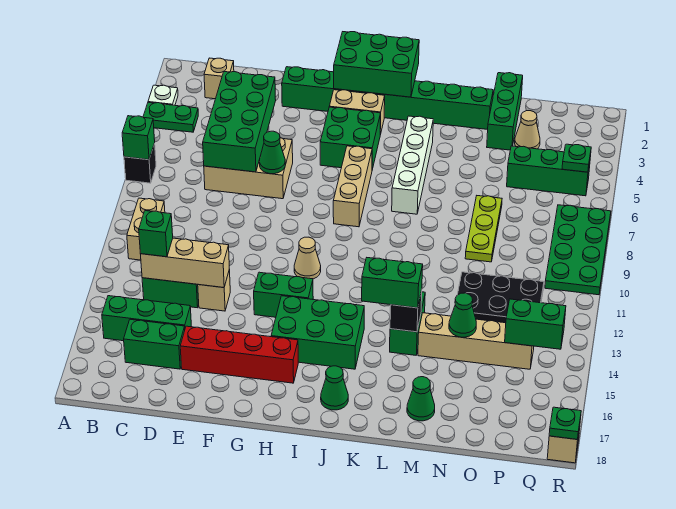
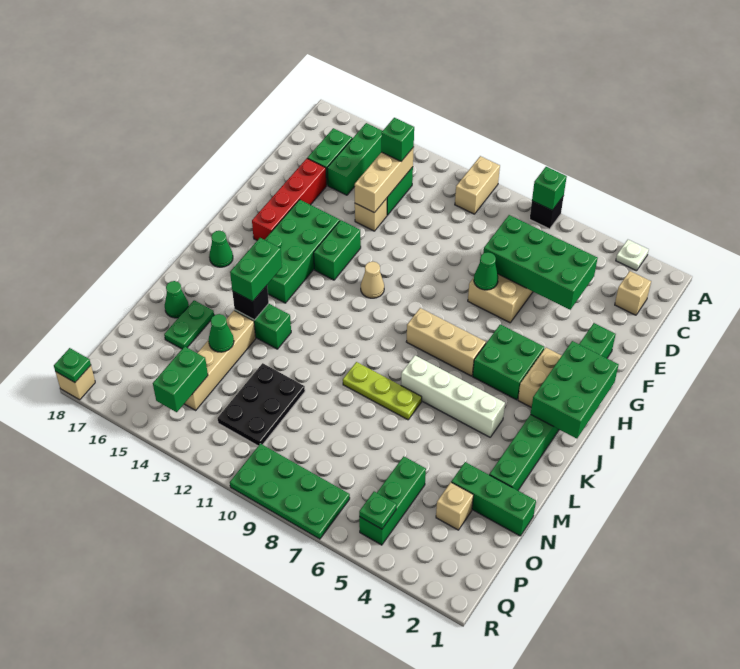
green plate A4:B4 level 1 -> green plate M16:N16 level 1
tan brick B10:B11 level 1 -> tan brick A10:B10 level 1
green brick H14:J15 level 1 -> green brick G14:J15 level 1
lime plate N7:N9 level 1 -> lime plate L7:L9 level 1
tan cone O3 level 1 -> tan brick O3 level 1

